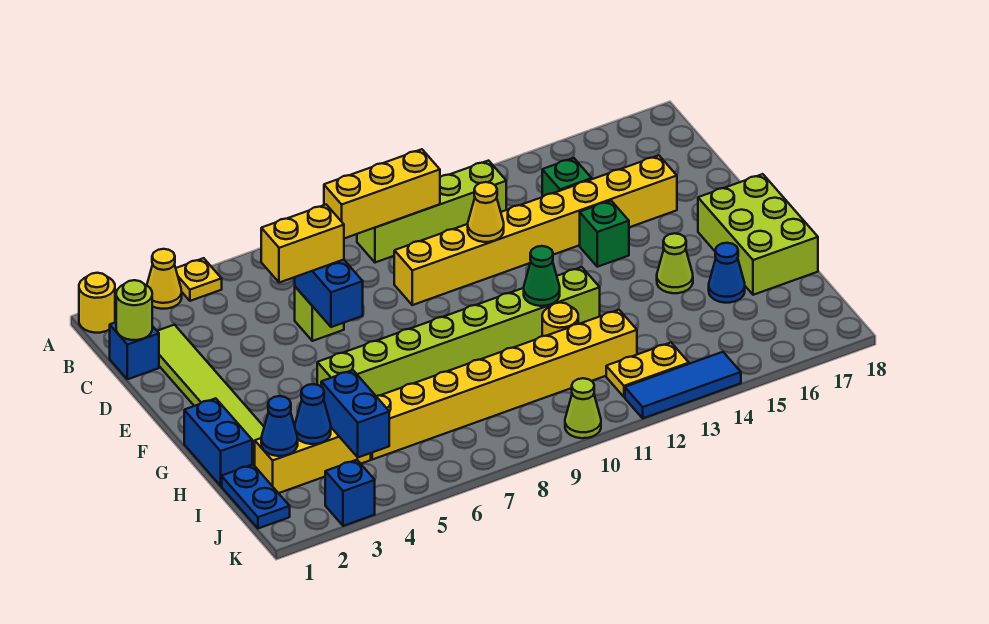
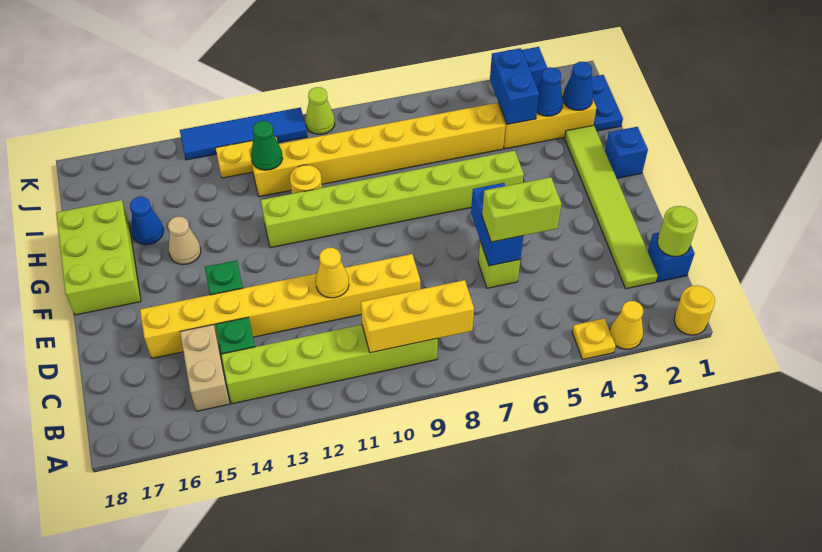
lime brick B9:B12 level 1 -> lime brick B9:B14 level 1
none -> tan brick B15:C15 level 1
yellow brick D5:D6 level 3 -> lime brick D5:D6 level 3
blue brick G1:H1 level 1 -> blue brick G1 level 1
green cone G11 level 2 -> green cone I12 level 2
lime cone G15 level 1 -> tan cone G15 level 1
blue tile K12:K14 level 1 -> blue tile K11:K14 level 1

